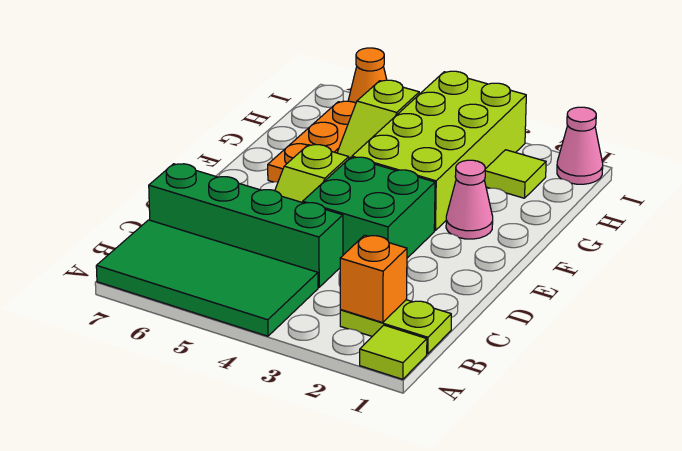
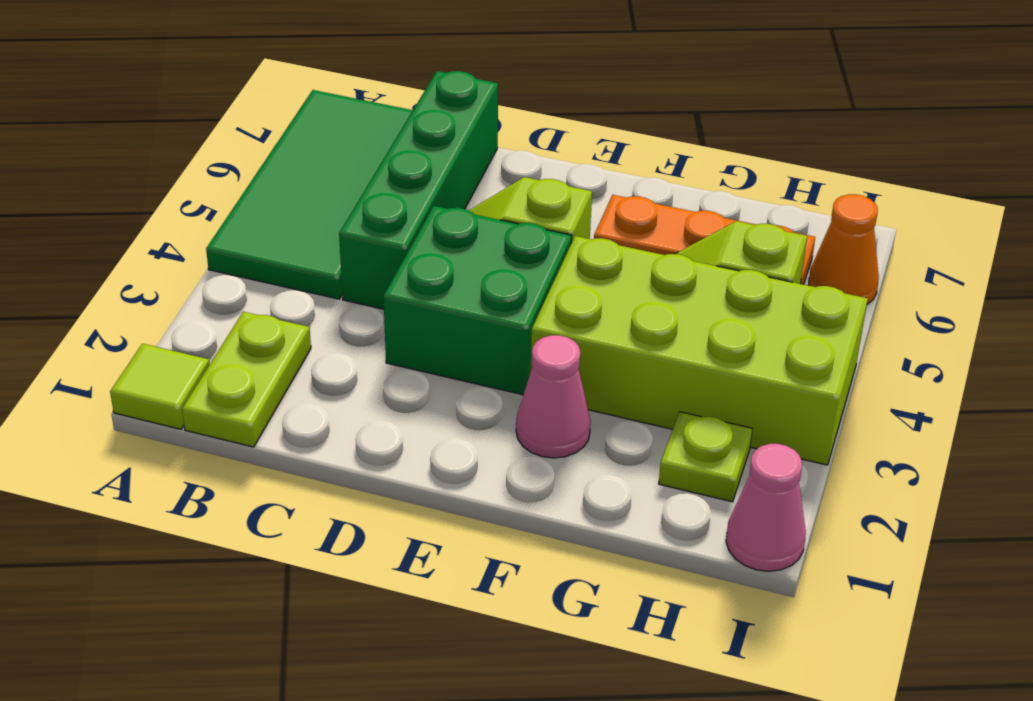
orange brick B2 level 2 -> none
lime tile H2 level 1 -> lime plate H2 level 1

